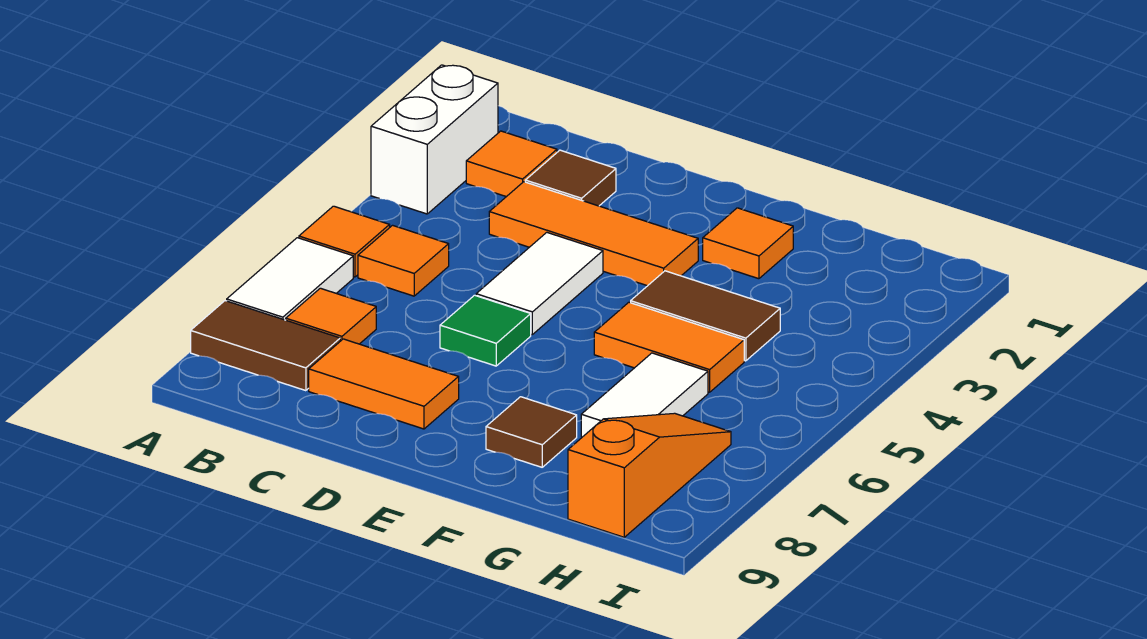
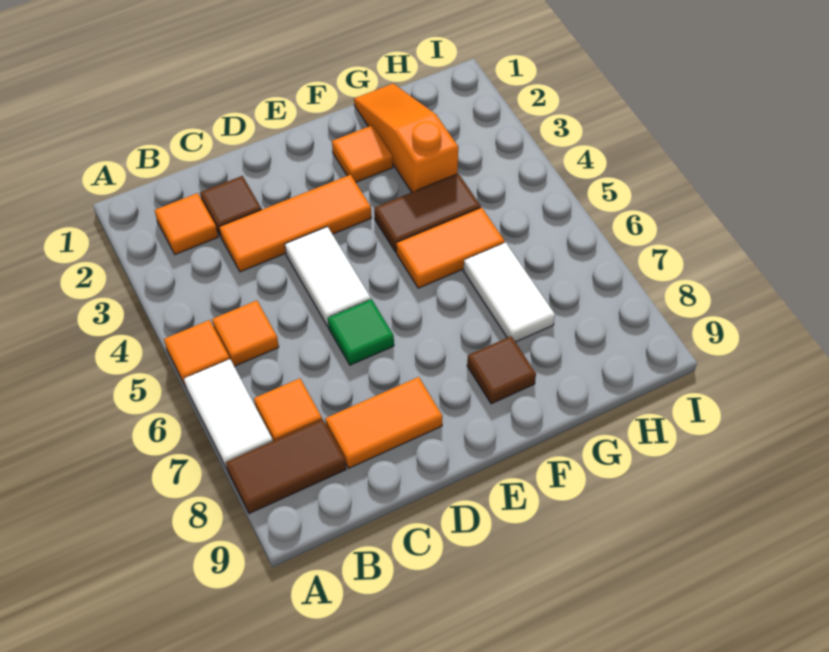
white brick A2:A3 level 1 -> none
orange slope H7:H9 level 1 top 9 -> orange slope G1:G3 level 1 top 3

